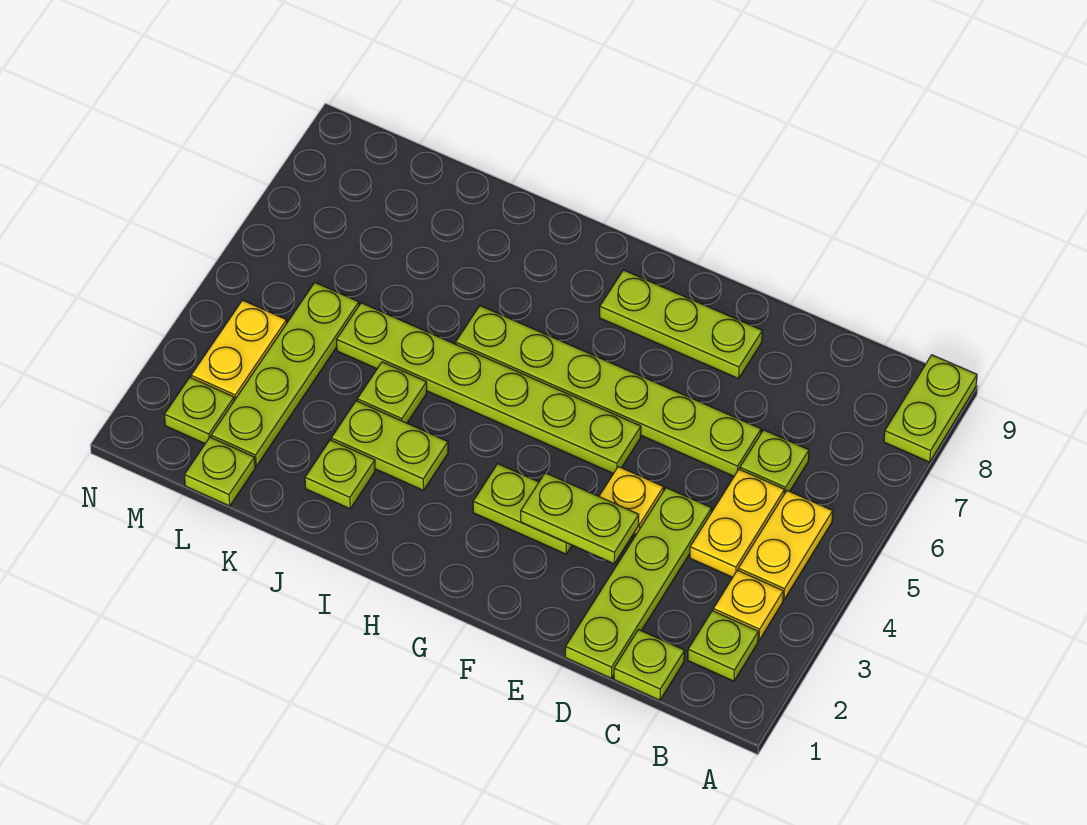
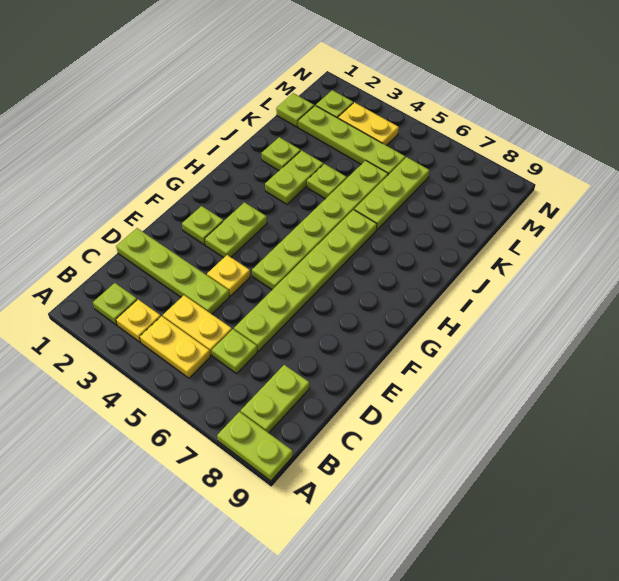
lime plate C1 level 1 -> lime plate F2 level 1
lime plate E3:F3 level 2 -> lime plate B8:C8 level 1
lime plate E8:G8 level 1 -> lime plate J6:L6 level 1

